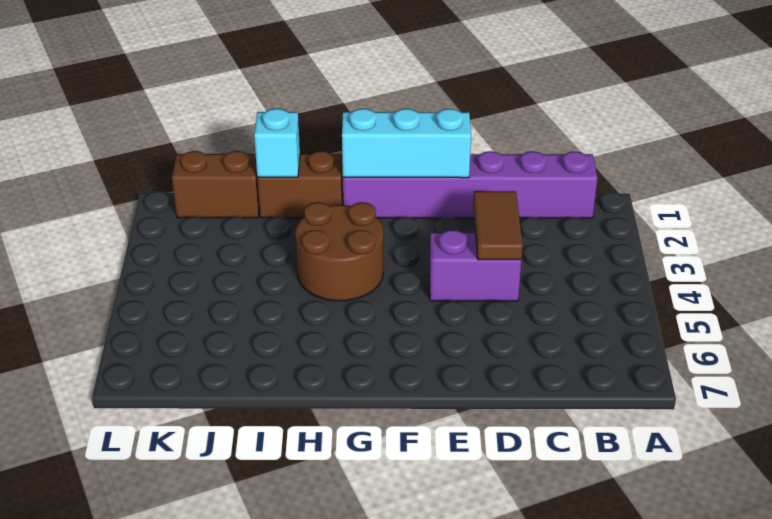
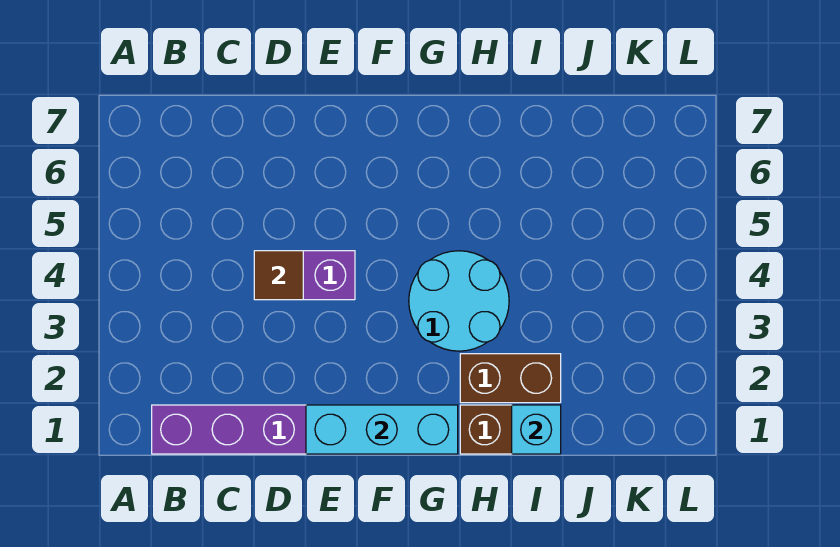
brown tile D3:D4 level 2 -> brown tile D4 level 2
brown round brick G3:H4 level 1 -> cyan round brick G3:H4 level 1
brown brick J1:K1 level 1 -> brown brick H2:I2 level 1

